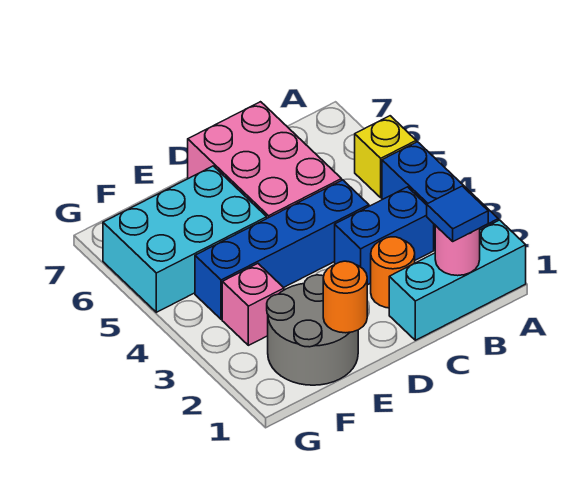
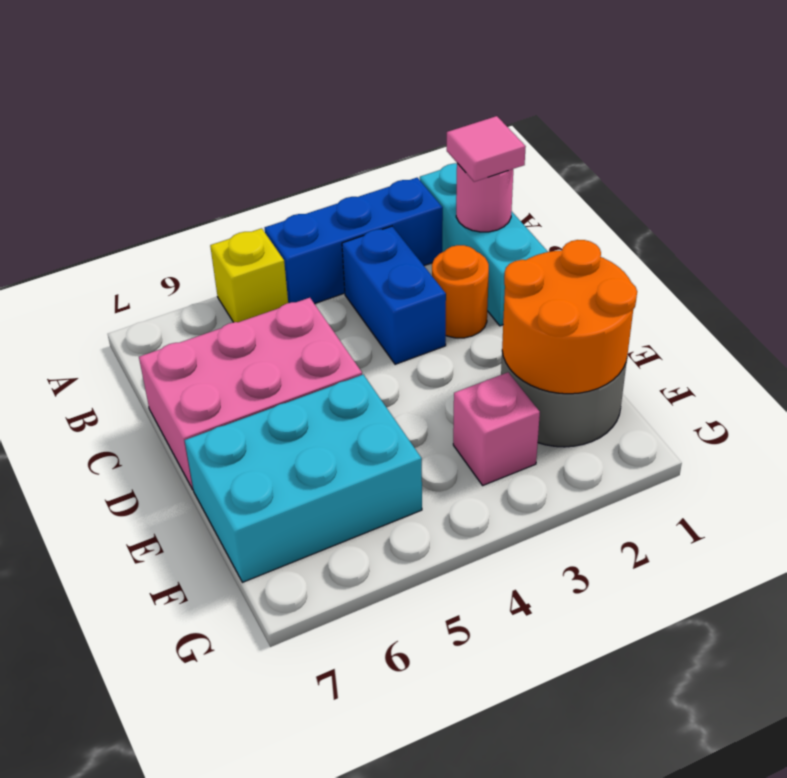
blue tile B1 level 3 -> pink tile B1 level 3
blue brick C4:F4 level 1 -> none
orange round brick E1 level 2 -> orange round brick E1:F2 level 2
cyan brick E5:G6 level 1 -> cyan brick E5:F7 level 1

